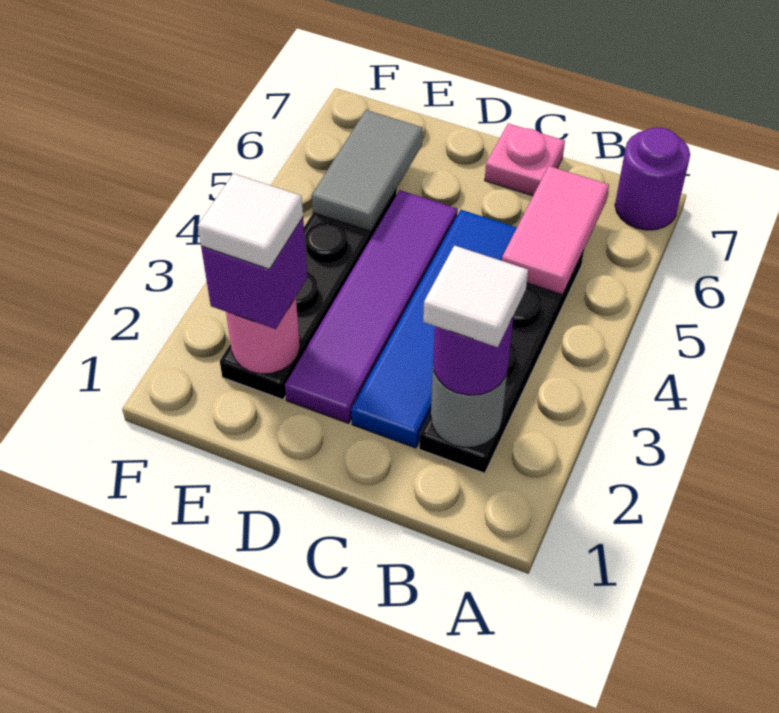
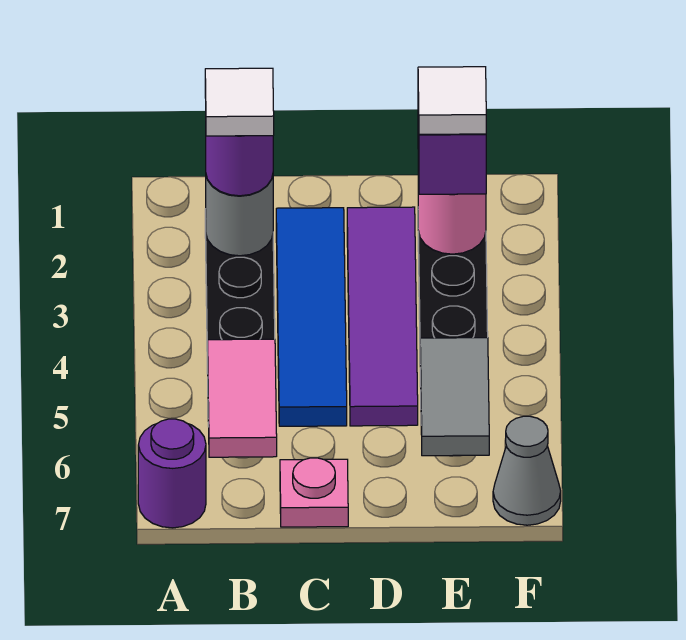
none -> grey cone F7 level 1

